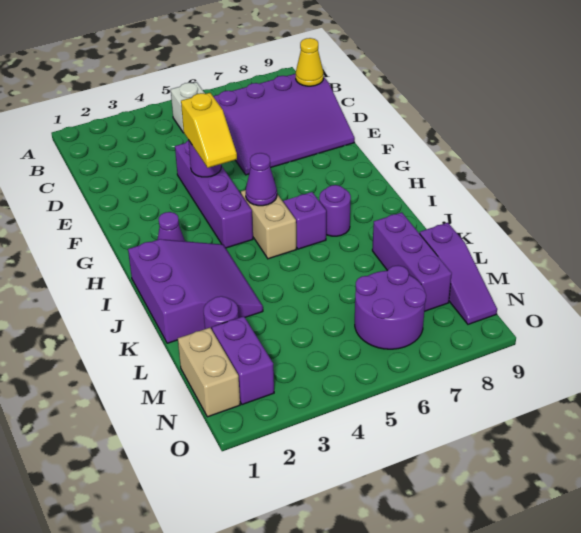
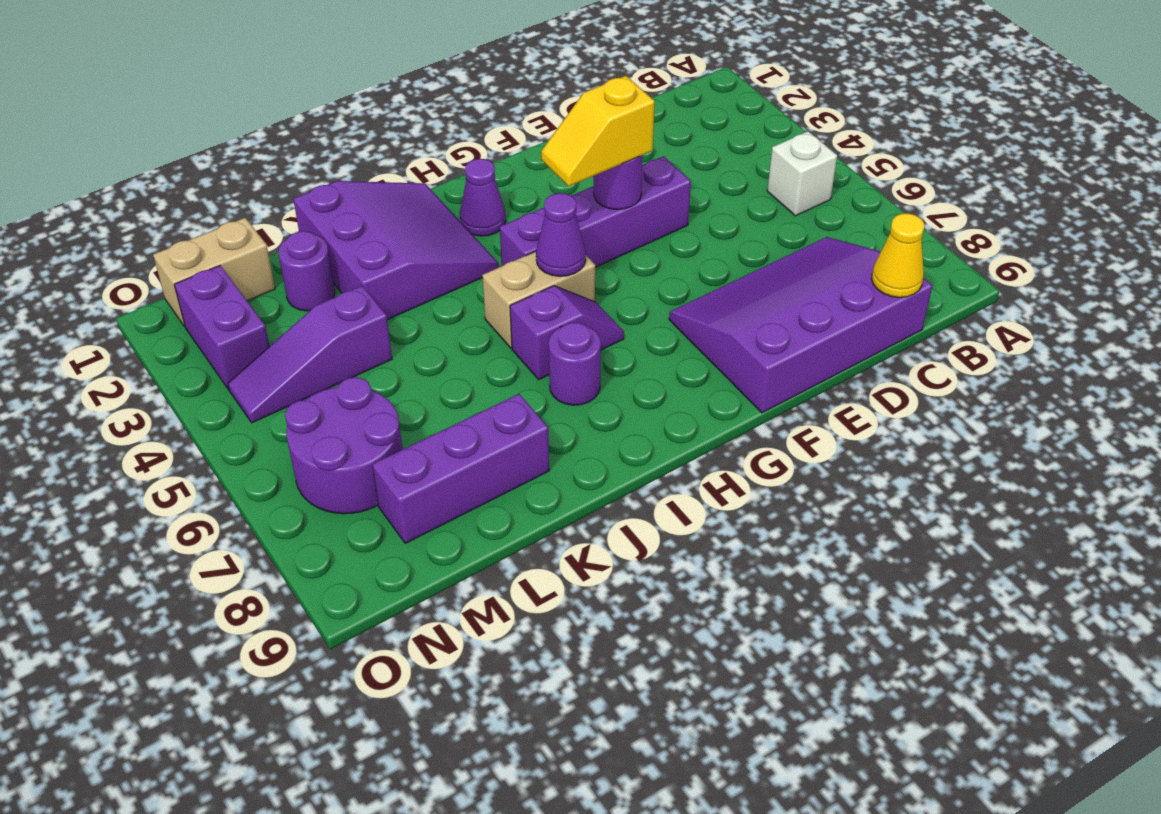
purple slope C6:E9 level 1 top C -> purple slope C7:F9 level 1 top 9
purple slope I1:K3 level 1 top 1 -> purple slope I1:K3 level 1 top K
purple slope L9:N9 level 1 top L -> purple slope L4:N4 level 1 top L
purple brick M2:N2 level 1 -> purple brick N2:N3 level 1

